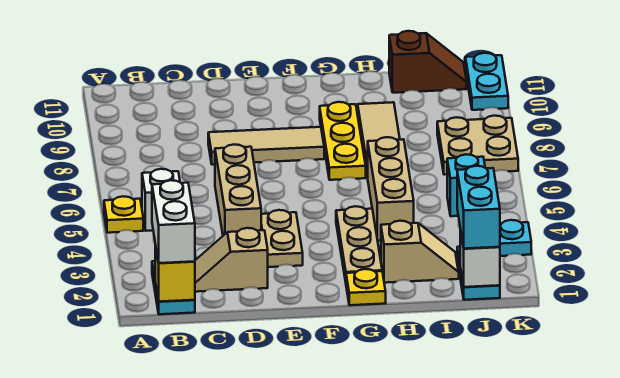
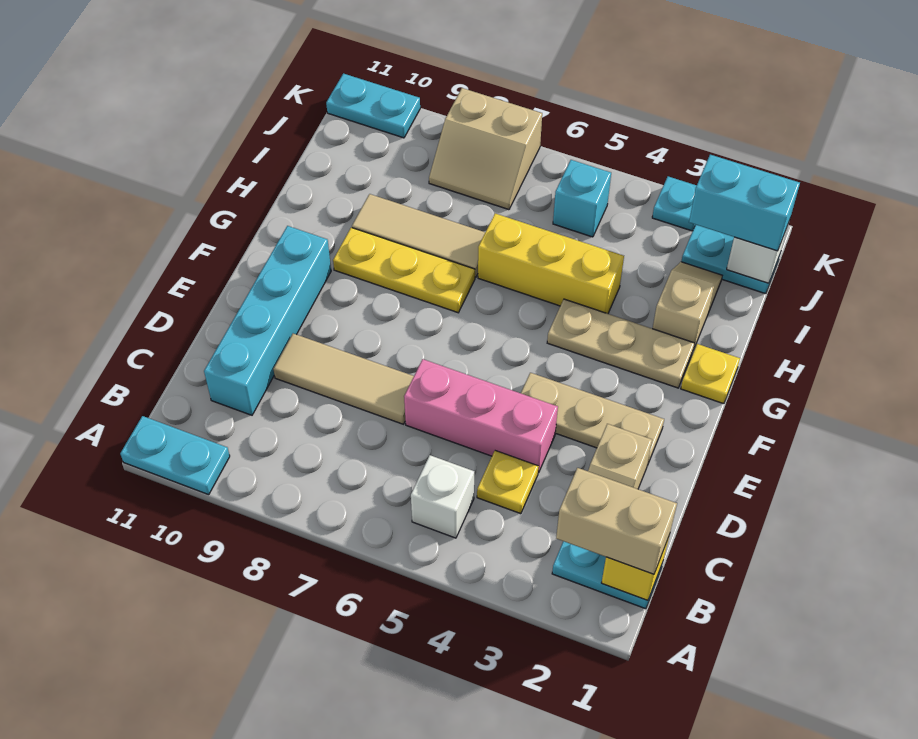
yellow plate A5 level 1 -> yellow plate C4 level 1
none -> cyan plate A10:A11 level 1
white brick B1:B2 level 3 -> tan brick B1:B2 level 3
none -> cyan brick C10:F10 level 1
tan brick D4:D6 level 1 -> pink brick D4:D6 level 1
tan tile D8:F8 level 1 -> tan tile D7:D9 level 1
tan plate E3:E4 level 1 -> tan plate E2:E4 level 1
tan brick H4:H6 level 1 -> yellow brick H4:H6 level 1
brown slope I11:J11 level 1 top I -> none
tan plate J7:K8 level 1 -> tan slope J7:K8 level 1 top K

